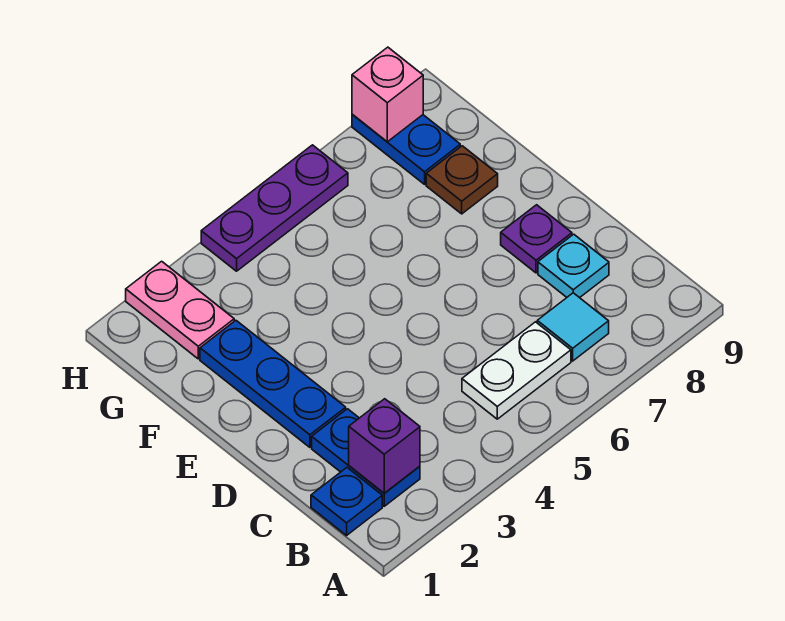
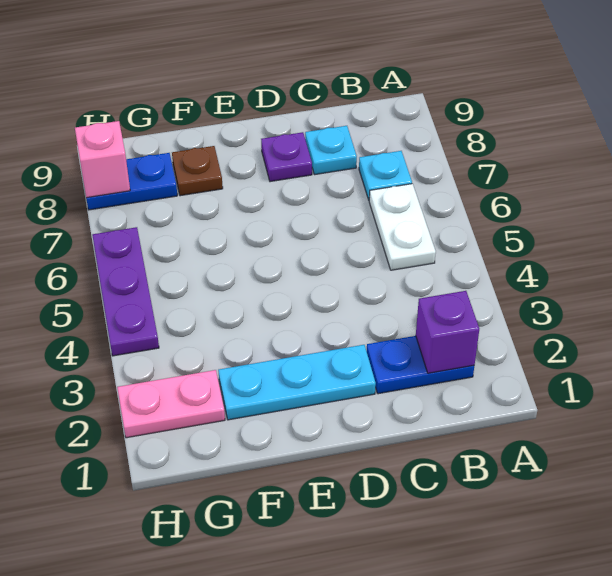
blue plate B1 level 1 -> none
cyan tile B7 level 1 -> cyan plate B7 level 1
blue plate D2:F2 level 1 -> cyan plate D2:F2 level 1

